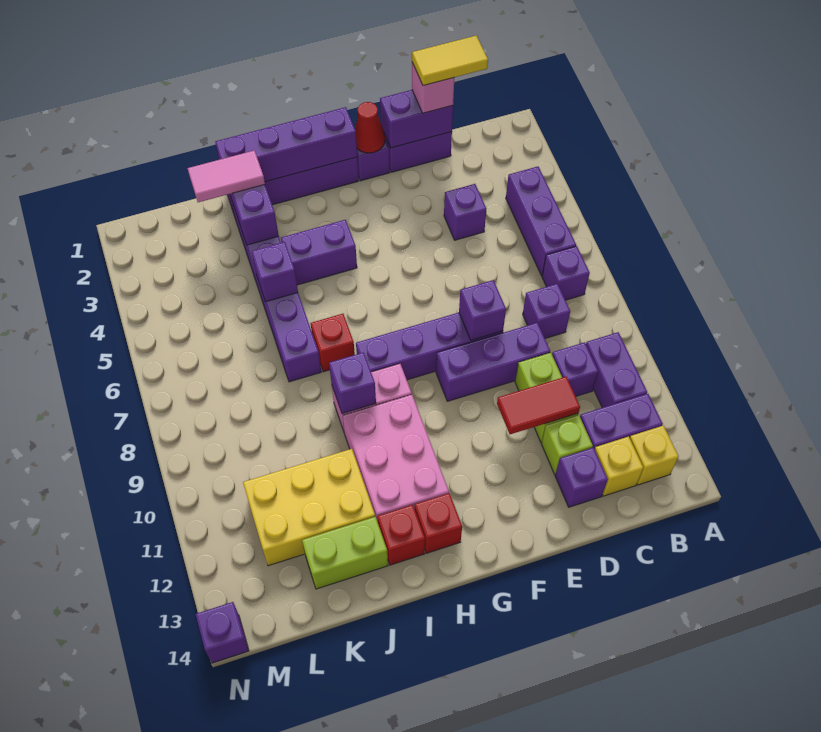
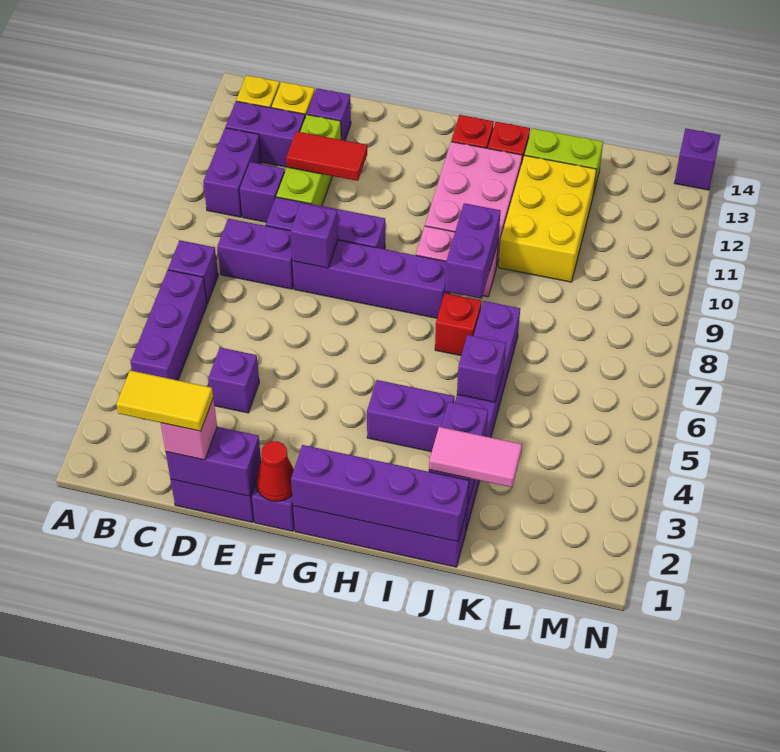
purple brick C8 level 1 -> purple brick C8:D8 level 1
purple brick I9 level 2 -> purple brick I8:I9 level 2
yellow brick J11:L12 level 1 -> yellow brick J10:K12 level 1

